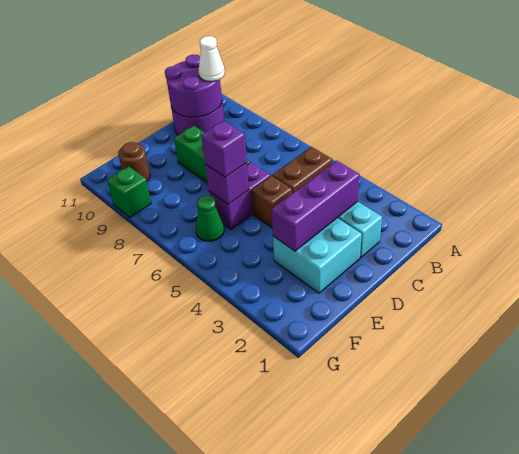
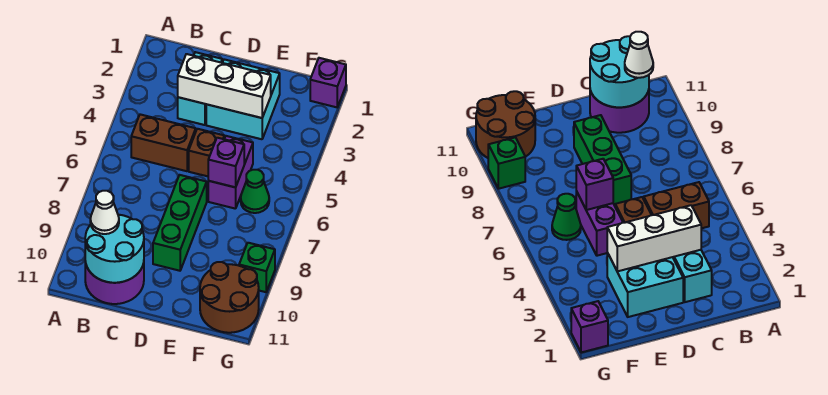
purple round brick B10:C11 level 2 -> cyan round brick B10:C11 level 2
purple brick C3:E3 level 2 -> white brick C3:E3 level 2
purple brick D6:E6 level 1 -> purple brick E5:E6 level 1
purple brick E6 level 3 -> purple brick G1 level 1
brown round brick F10 level 1 -> brown round brick F10:G11 level 1

